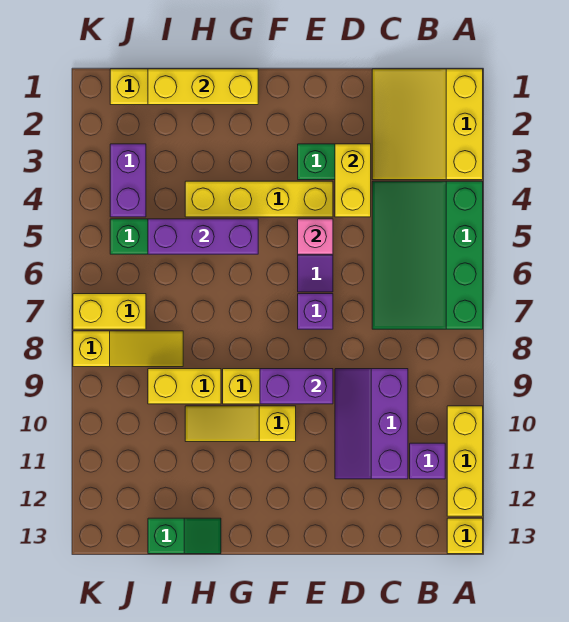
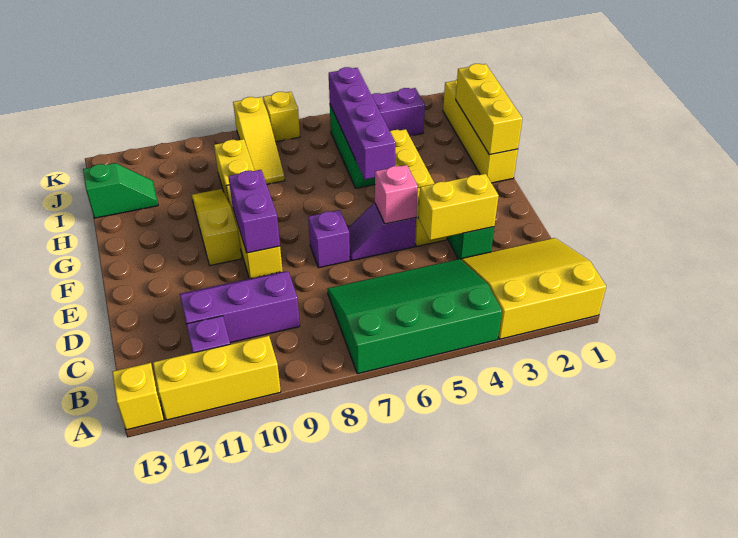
purple brick G5:I5 level 2 -> purple brick G5:J5 level 2
green slope H13:I13 level 1 top I -> green slope I12:I13 level 1 top 13
yellow brick J7:K7 level 1 -> yellow brick K7 level 1

